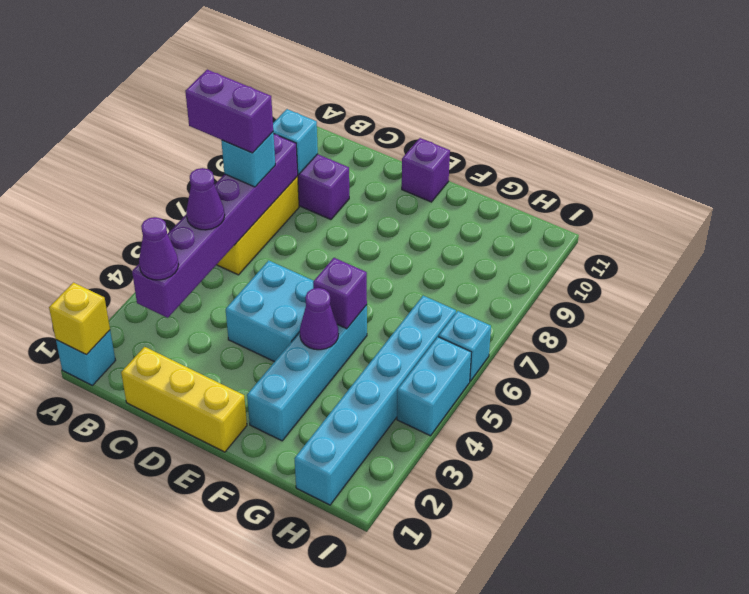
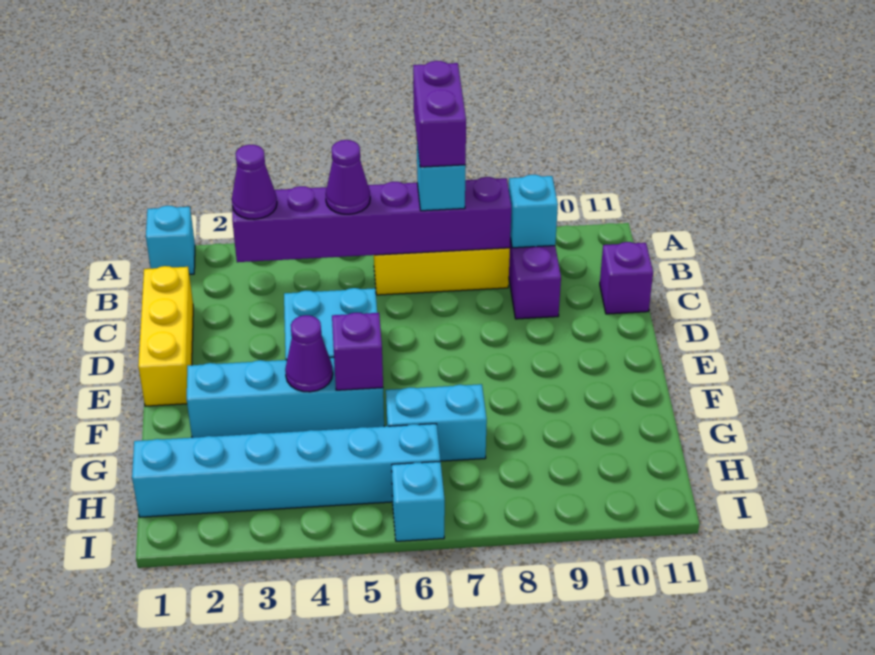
yellow brick A1 level 2 -> none
purple brick E11 level 1 -> purple brick C11 level 1
cyan brick I4:I5 level 1 -> cyan brick G6:G7 level 1

